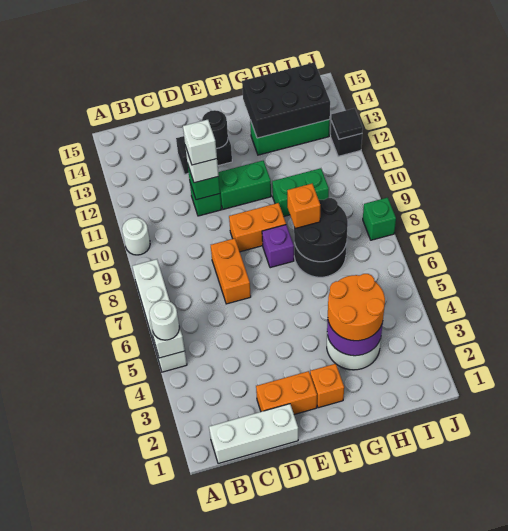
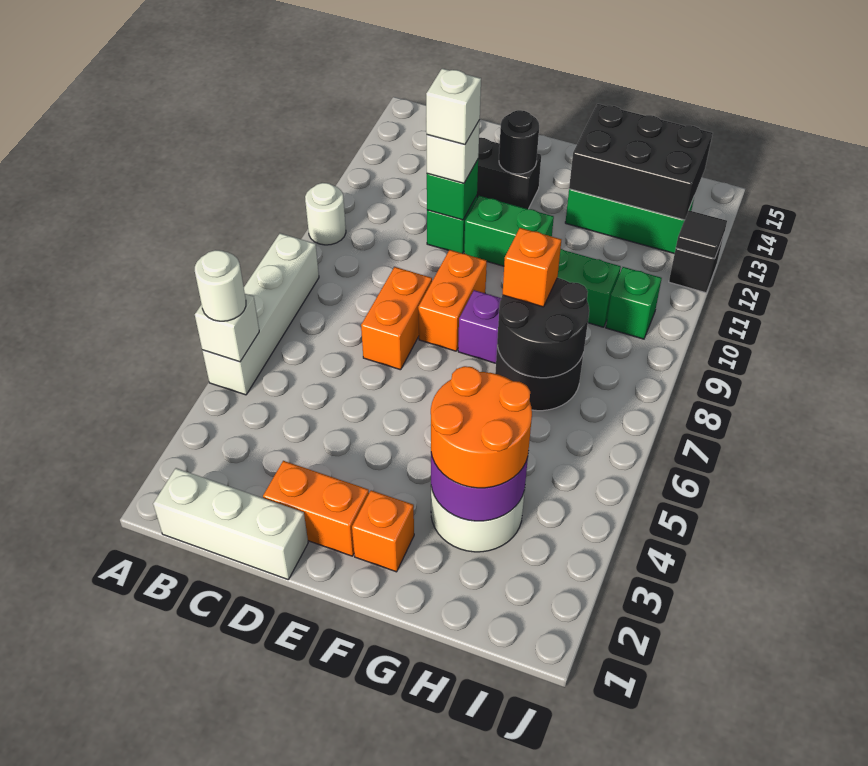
orange brick E9:F9 level 1 -> orange brick E8:E9 level 1
green brick J8 level 1 -> green brick I10 level 1

